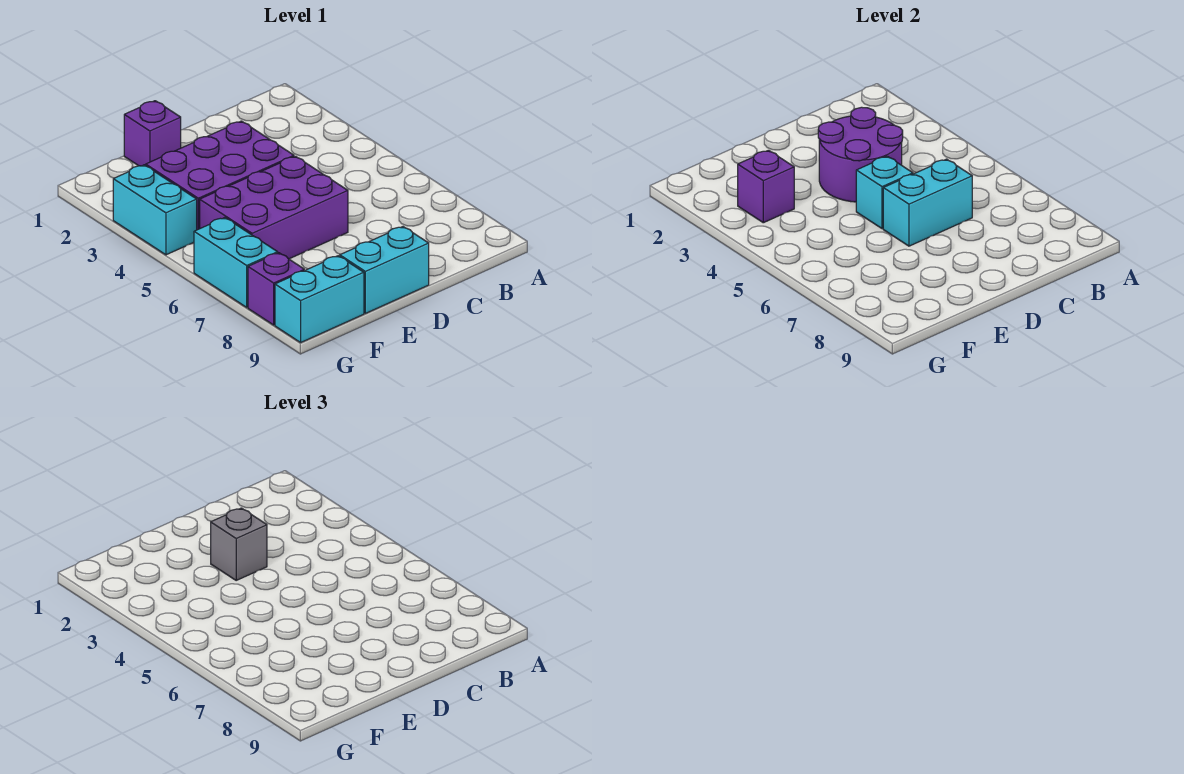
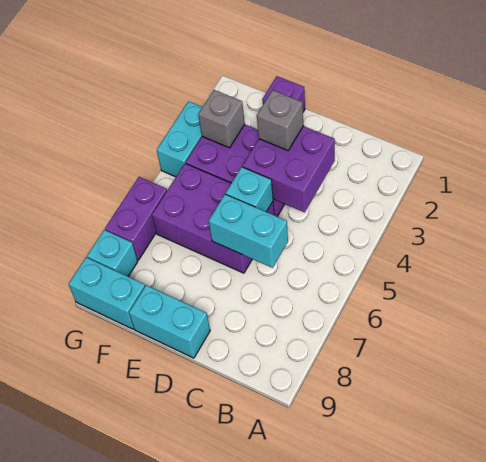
purple round brick C3:D4 level 2 -> purple brick C3:D4 level 2
purple brick F3 level 2 -> grey brick F3 level 2
cyan brick G6:G7 level 1 -> purple brick G6:G7 level 1
purple brick G8 level 1 -> cyan brick G8 level 1

